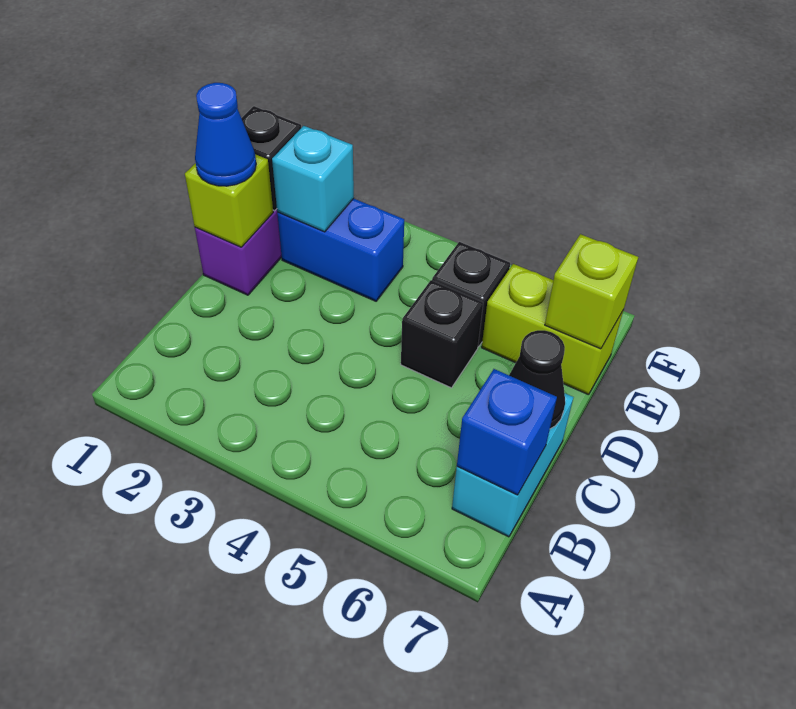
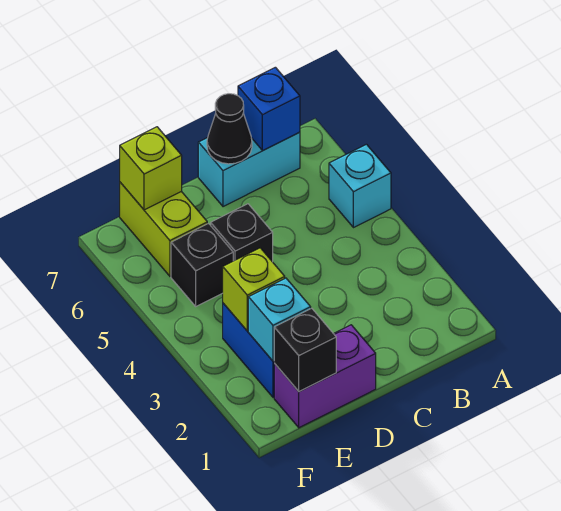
none -> cyan brick A5 level 1
lime brick D1 level 2 -> lime brick E3 level 2
blue cone D1 level 3 -> none

